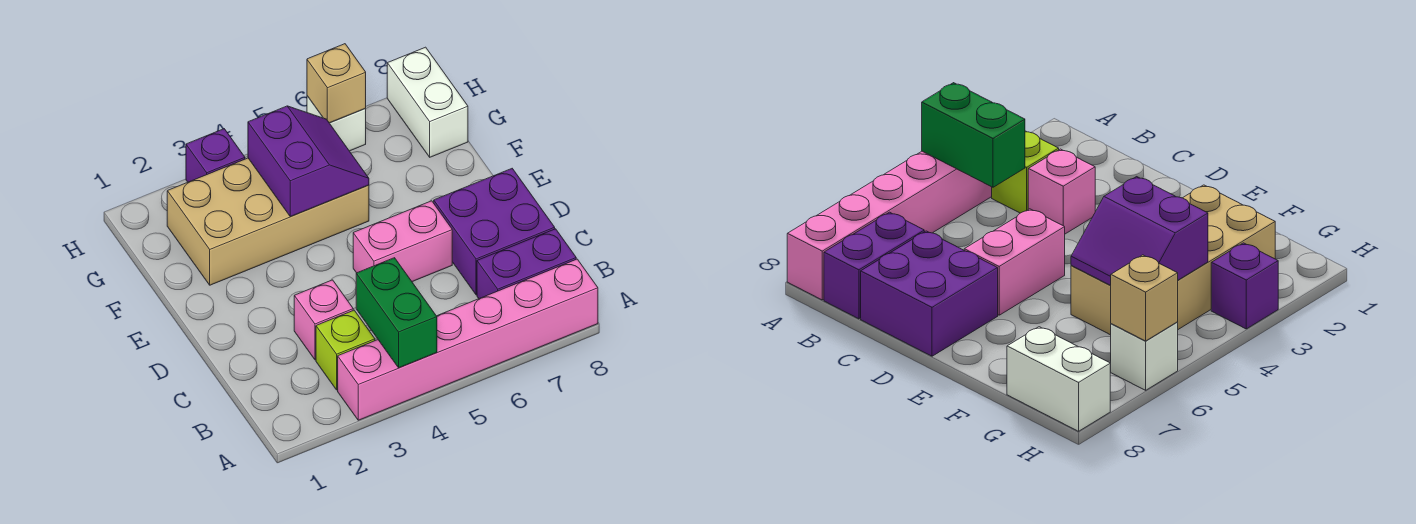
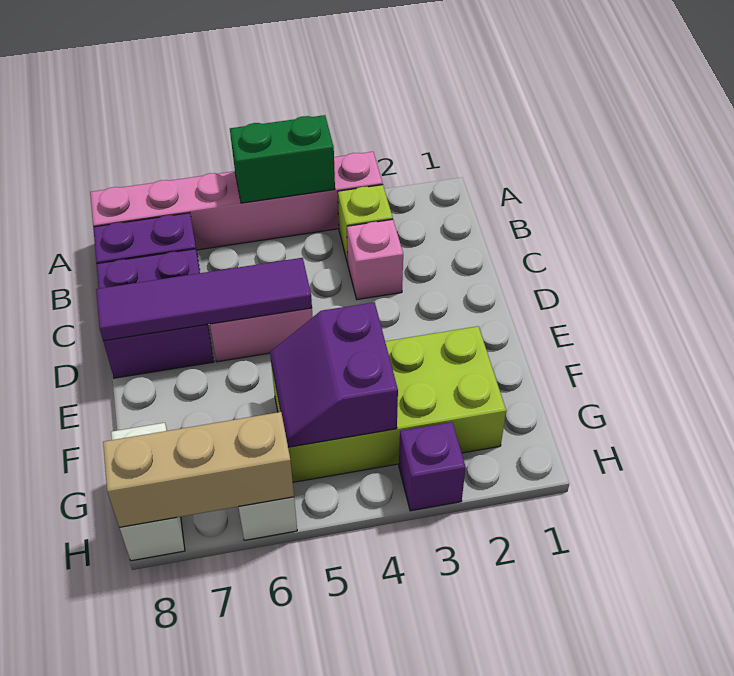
green brick A4:B4 level 2 -> green brick A4:A5 level 2
none -> purple tile D5:D8 level 2
tan brick F2:G5 level 1 -> lime brick F2:G5 level 1
tan brick H6 level 2 -> tan brick H6:H8 level 2

